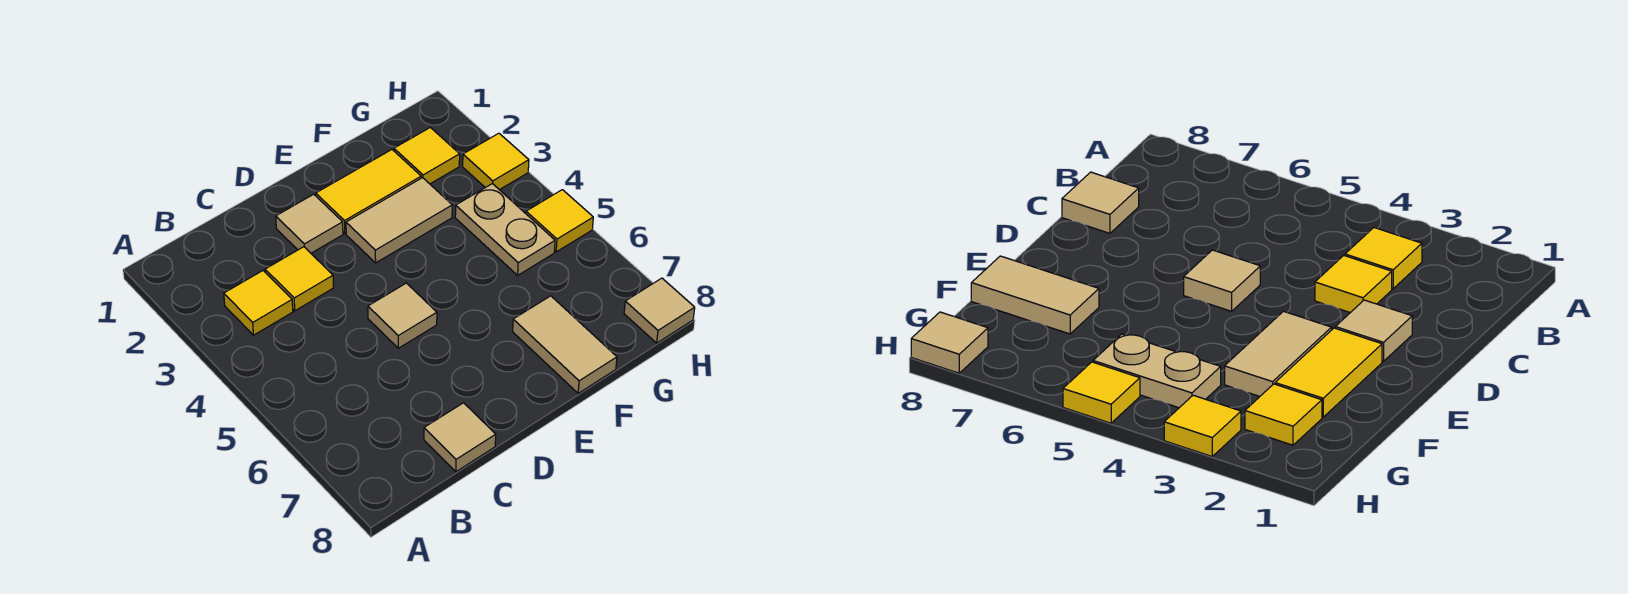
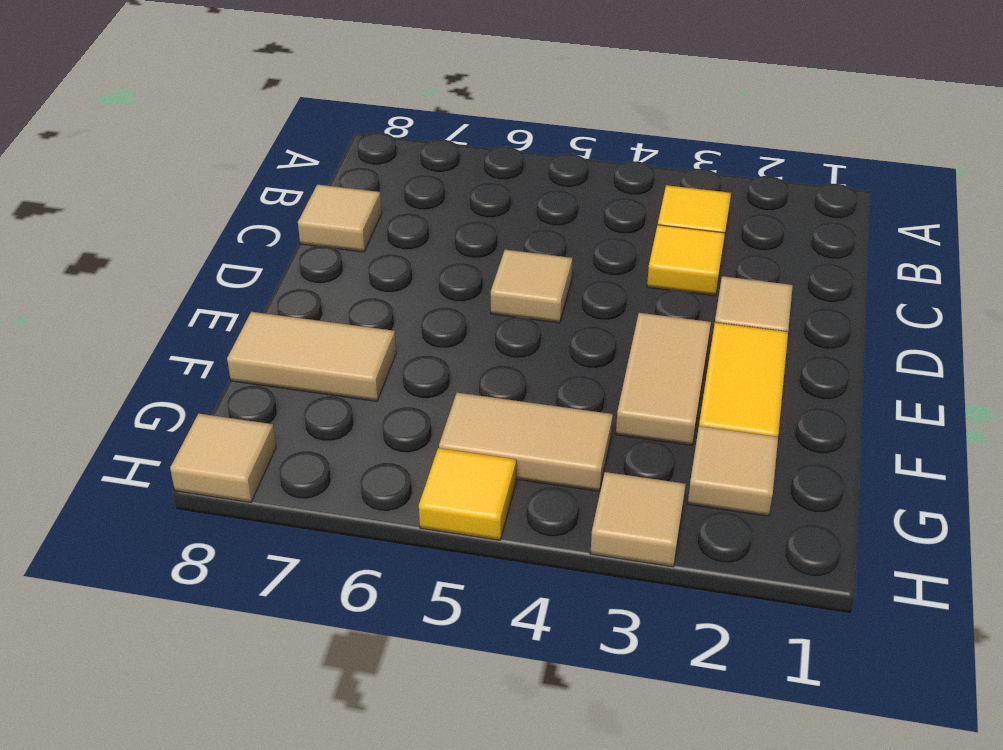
yellow tile G2 level 1 -> tan tile G2 level 1
tan plate G4:G5 level 1 -> tan tile G4:G5 level 1
yellow tile H3 level 1 -> tan tile H3 level 1

